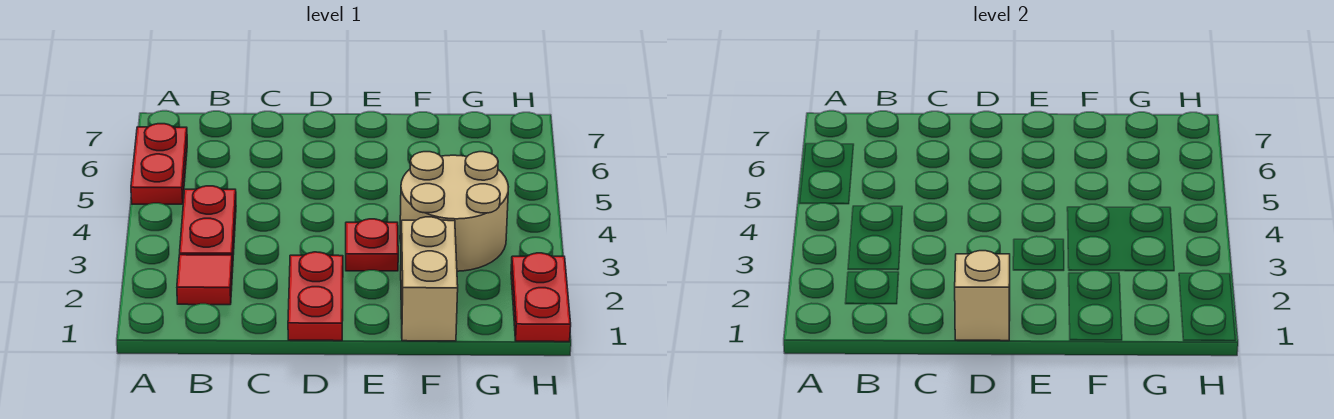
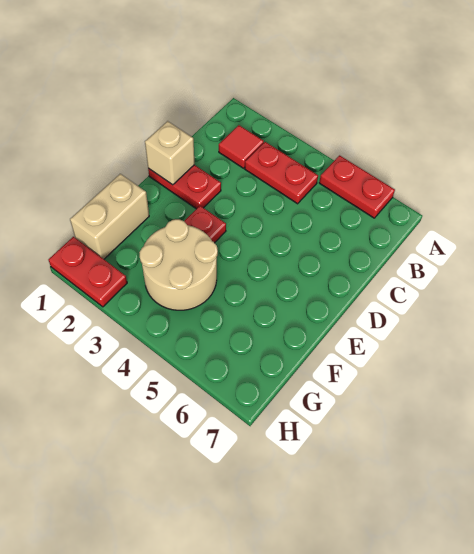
tan brick F1:F2 level 1 -> tan brick F1:G1 level 1

